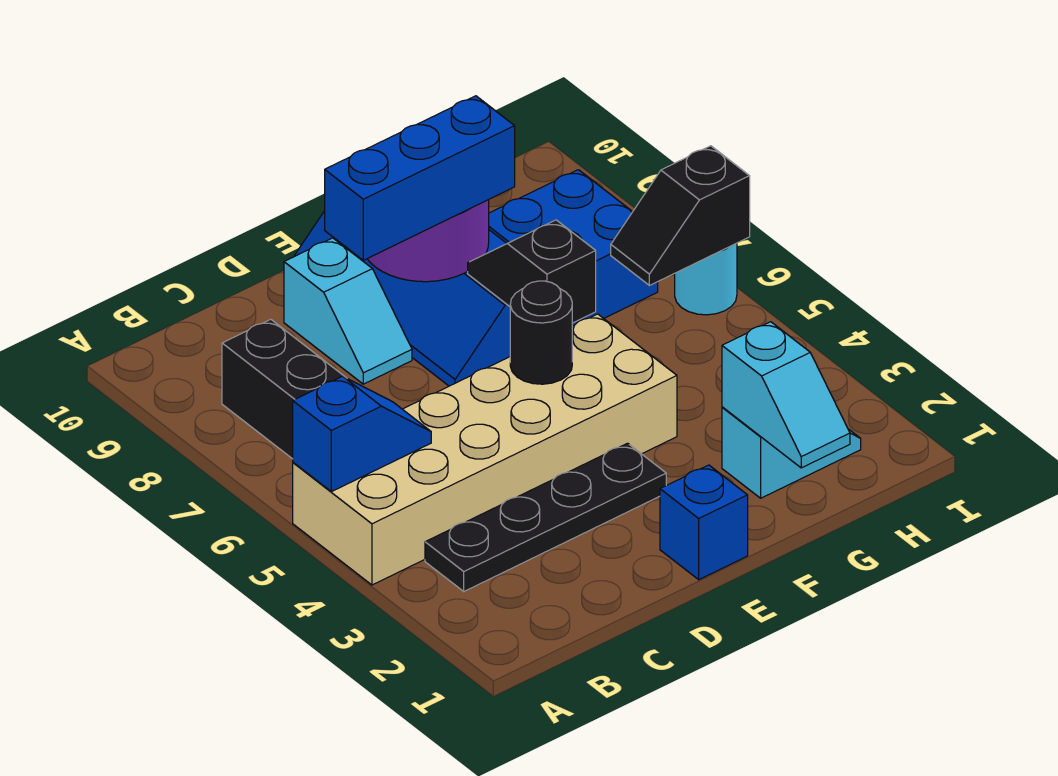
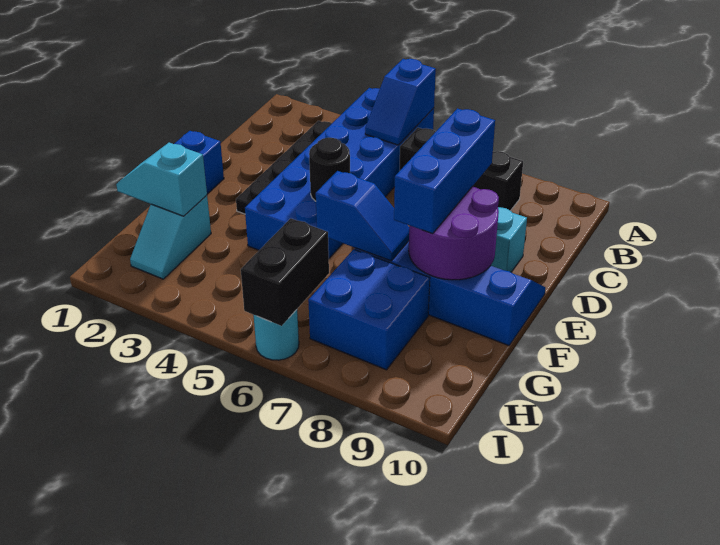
tan brick A4:F5 level 1 -> blue brick A4:F5 level 1
black slope F6:F7 level 2 top 6 -> blue slope F6:F7 level 2 top 6
black slope H6:I6 level 2 top I -> black brick H6:I6 level 2

